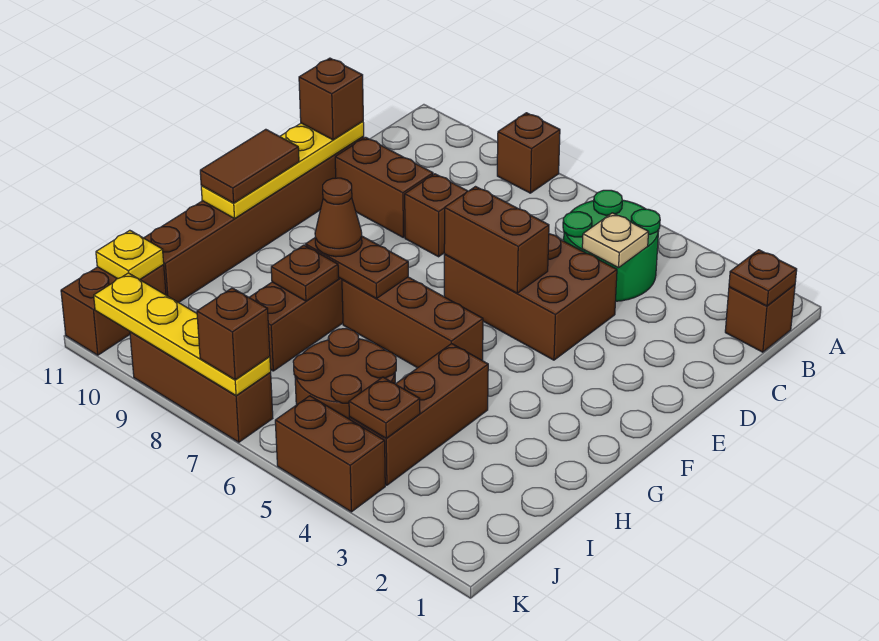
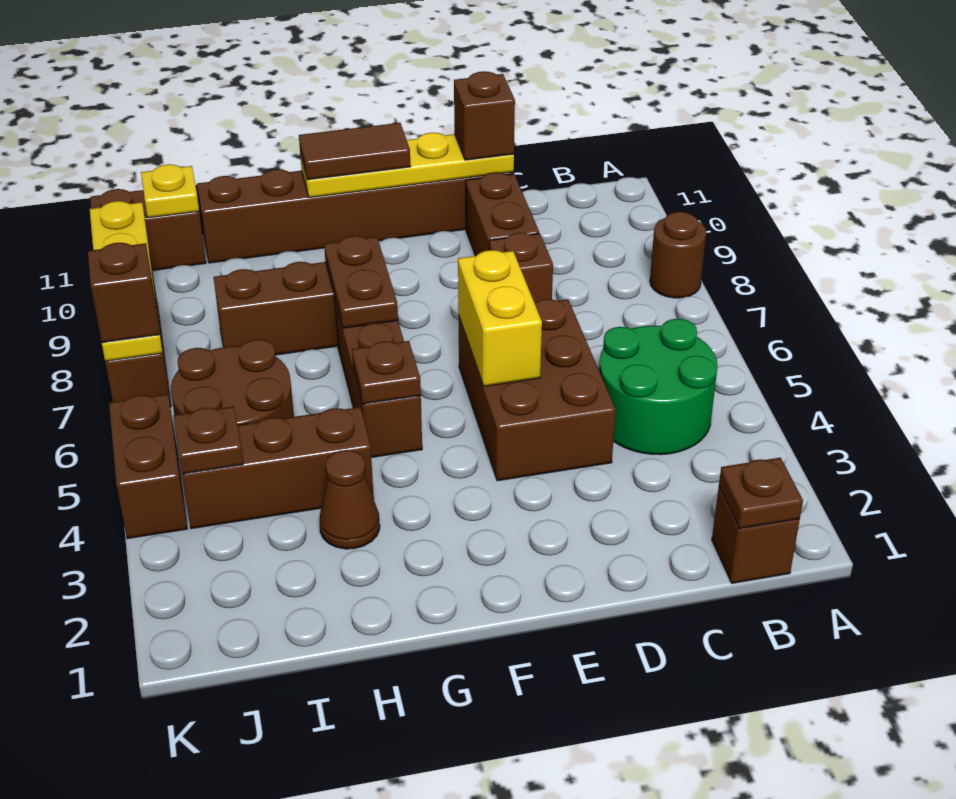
brown brick A8 level 1 -> brown round brick A8 level 1
tan plate C4 level 2 -> none
brown brick E5:E6 level 2 -> yellow brick E5:E6 level 2
brown cone G8 level 3 -> brown cone H3 level 1
brown plate H8 level 2 -> brown plate G5 level 2

